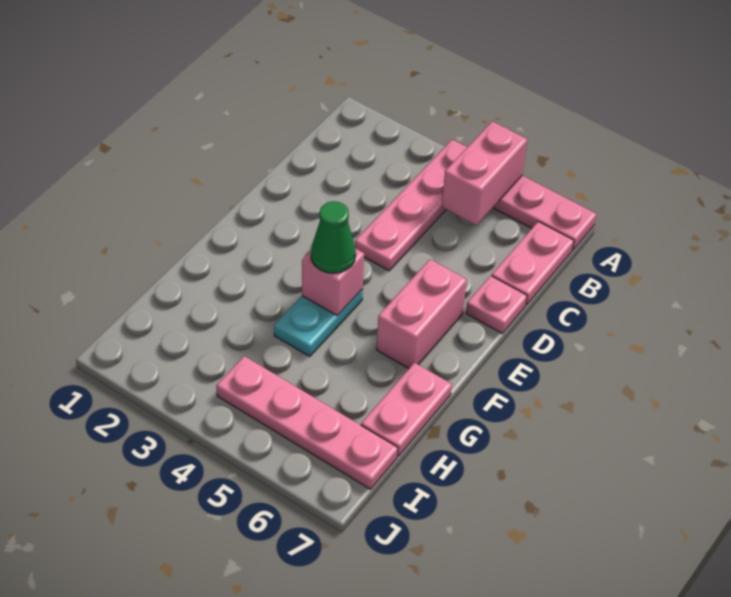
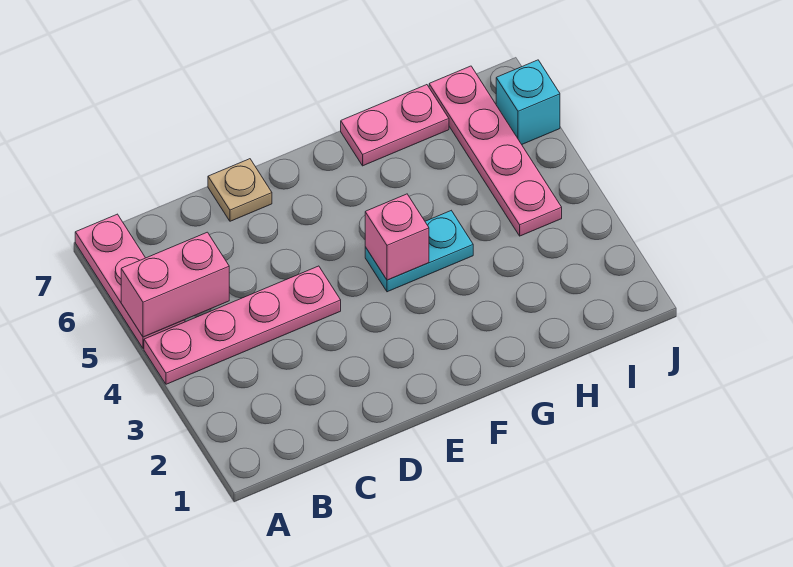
pink plate B7:C7 level 1 -> none
pink plate D7 level 1 -> tan plate D7 level 1
pink brick E6:F6 level 1 -> none
green cone F4 level 3 -> none
none -> cyan brick J6 level 1

